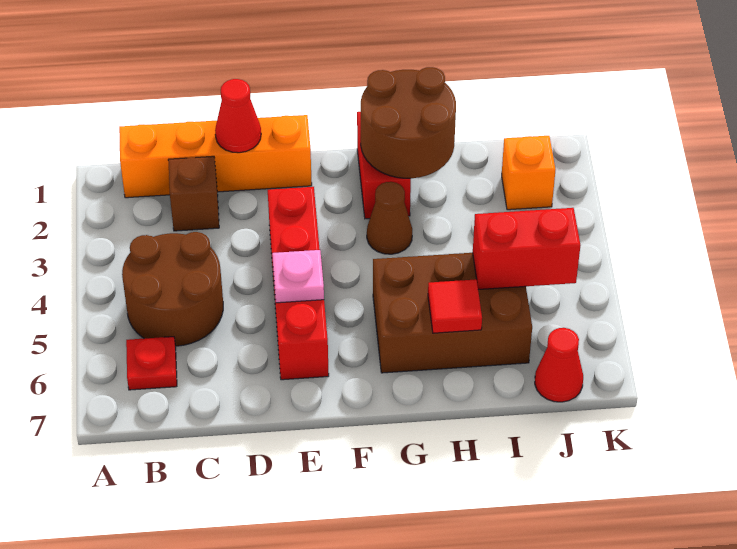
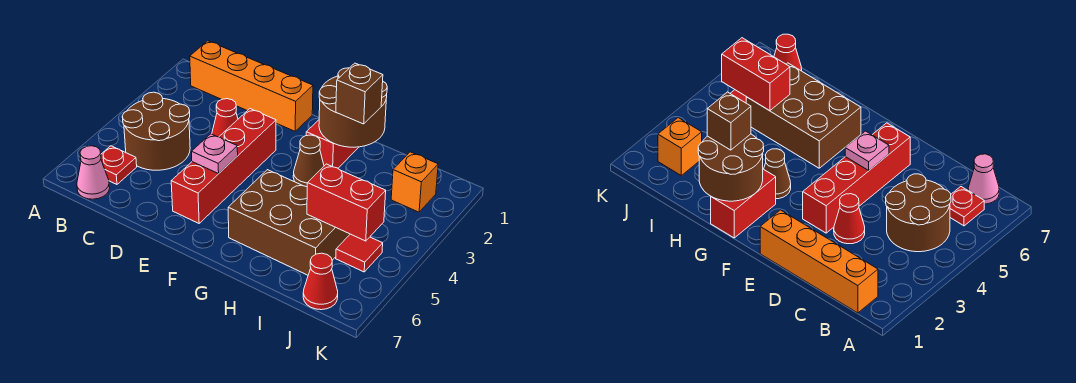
none -> pink cone B7 level 1
brown brick C2 level 1 -> brown brick H2 level 3
red cone D1 level 2 -> red cone D3 level 1
red tile H6 level 2 -> red tile J5 level 1

